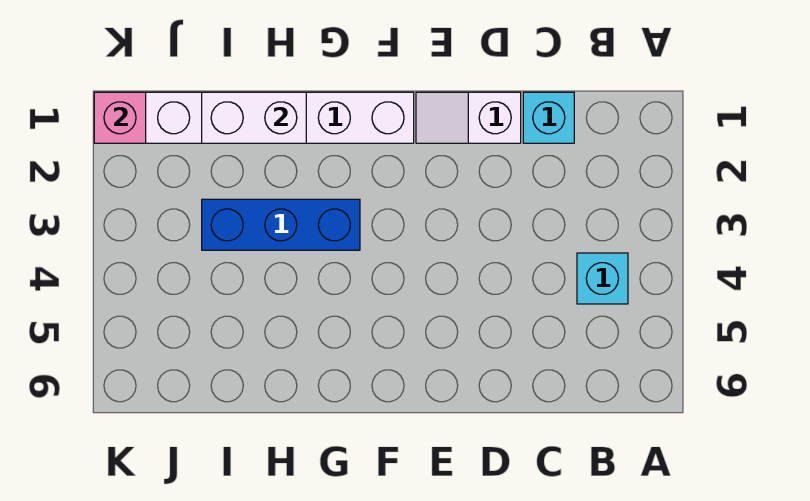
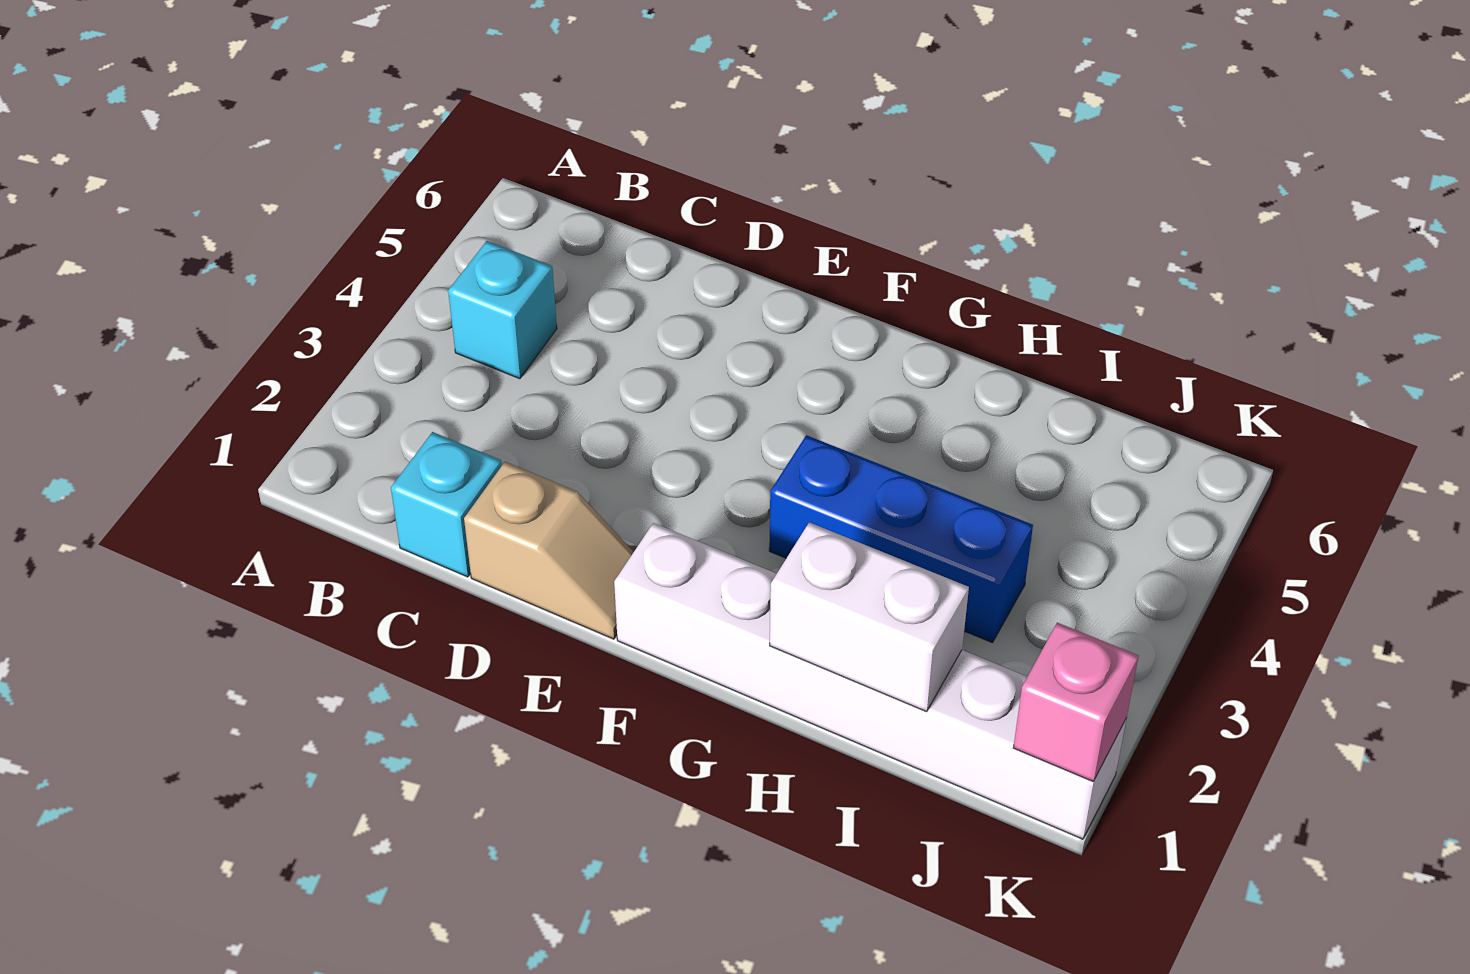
white slope D1:E1 level 1 top D -> tan slope D1:E1 level 1 top D

